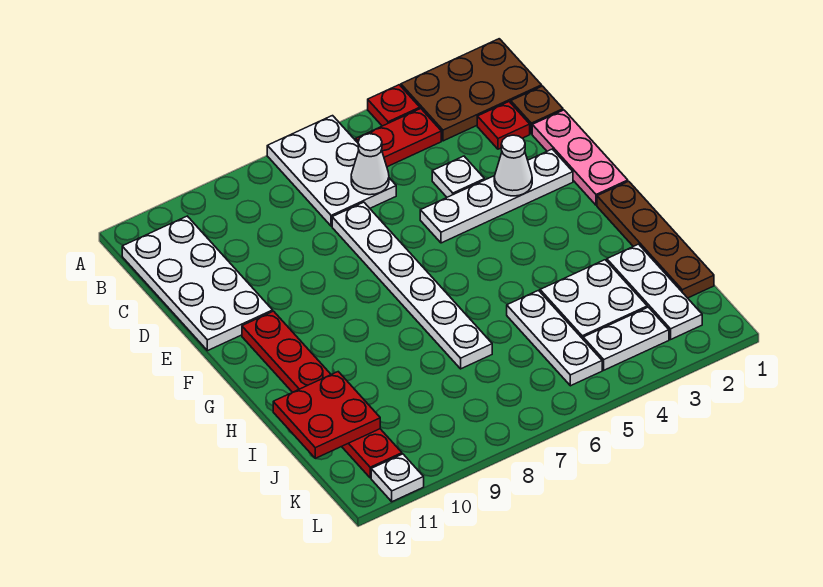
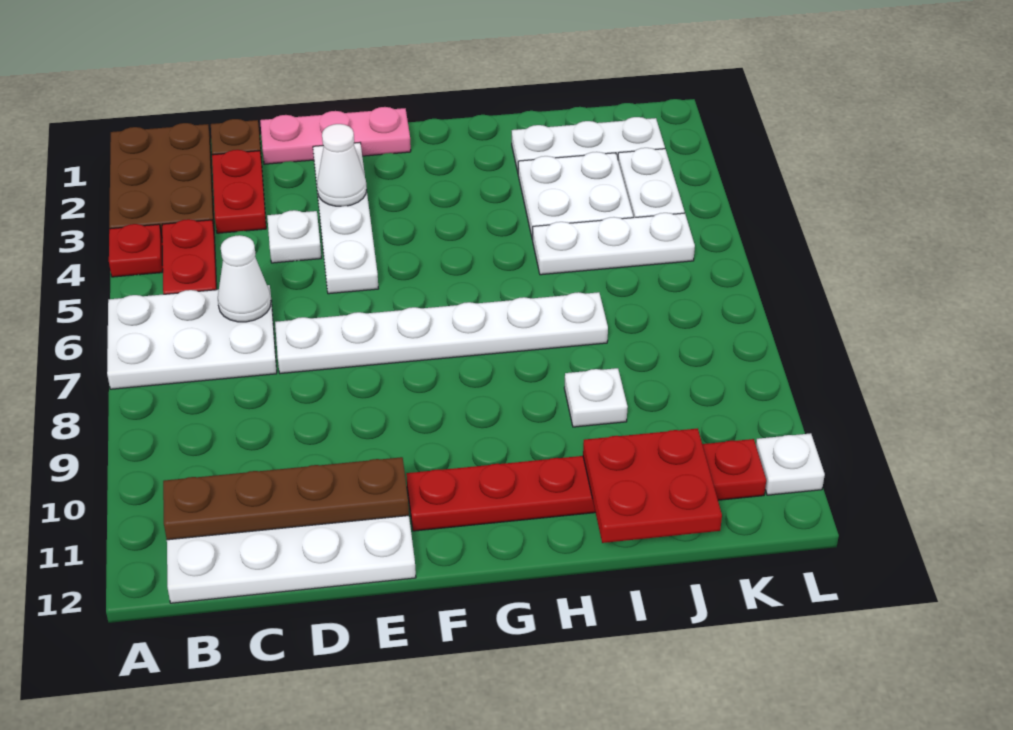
red plate C2 level 1 -> red plate C2:C3 level 1
brown plate G1:J1 level 1 -> brown plate B11:E11 level 2
none -> white plate I9 level 1

